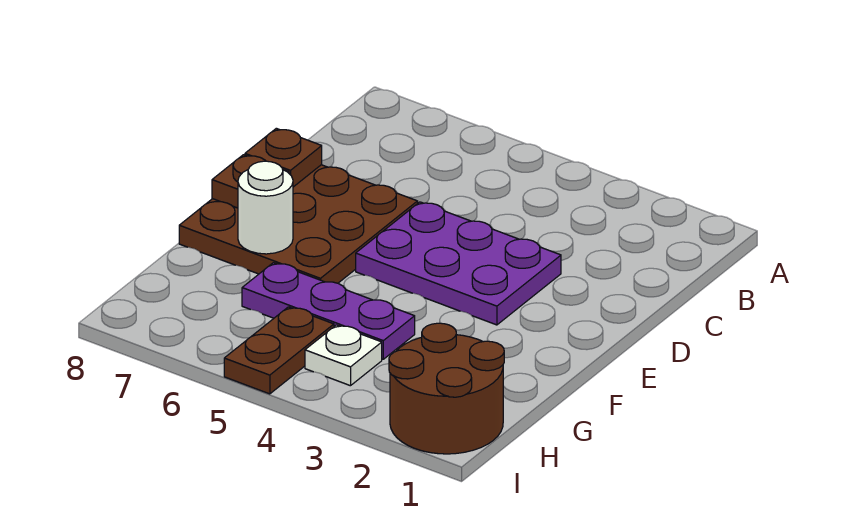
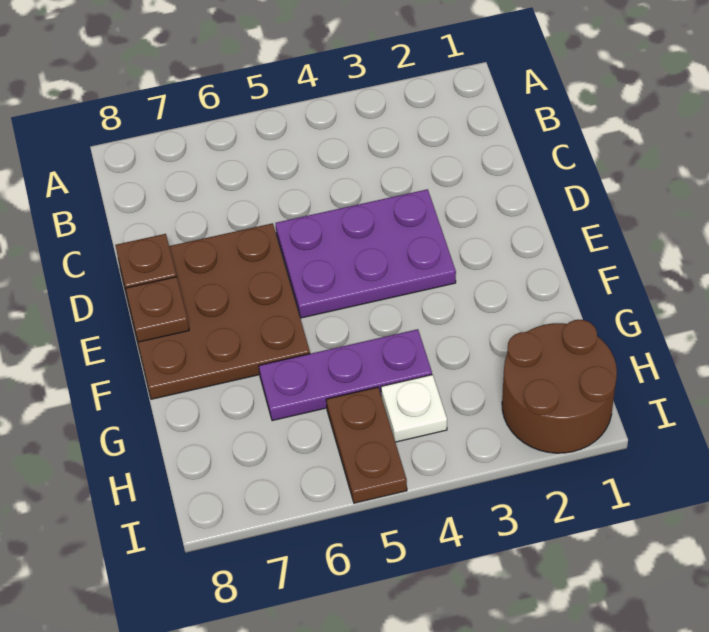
white round brick F7 level 2 -> none

